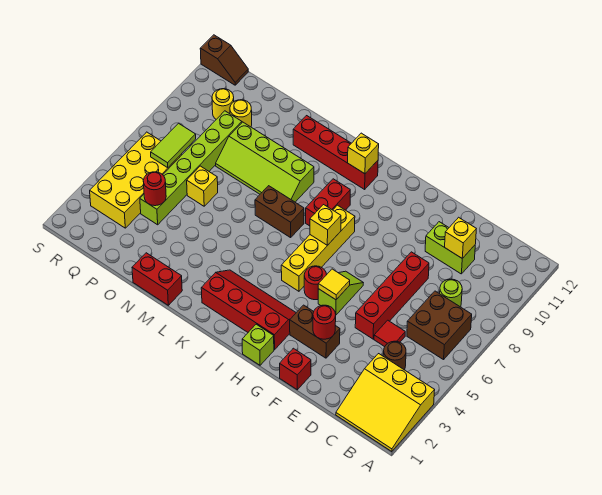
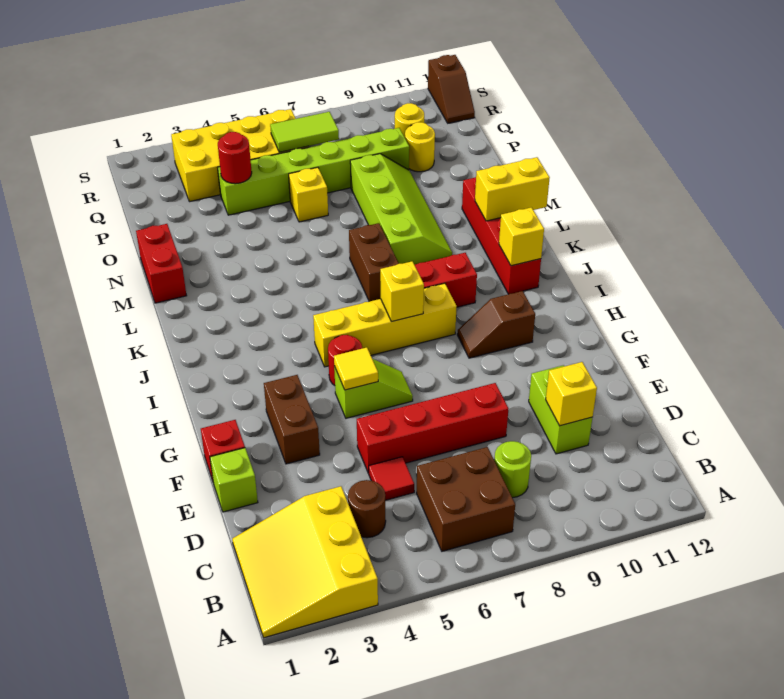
red round brick F3 level 2 -> none
lime brick H1 level 1 -> lime brick E1 level 1
red slope H2:K3 level 1 top 2 -> none
none -> brown slope H9:H10 level 1 top 10
lime slope L8:O9 level 1 top 9 -> lime slope L8:O9 level 1 top 8
none -> yellow brick L11:L12 level 2

